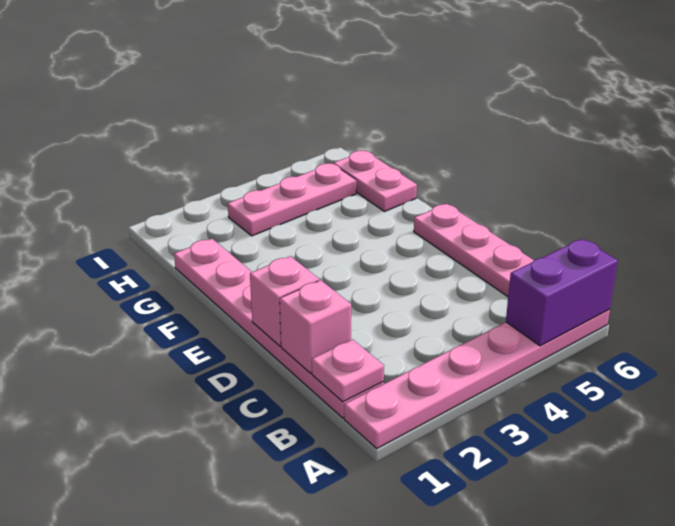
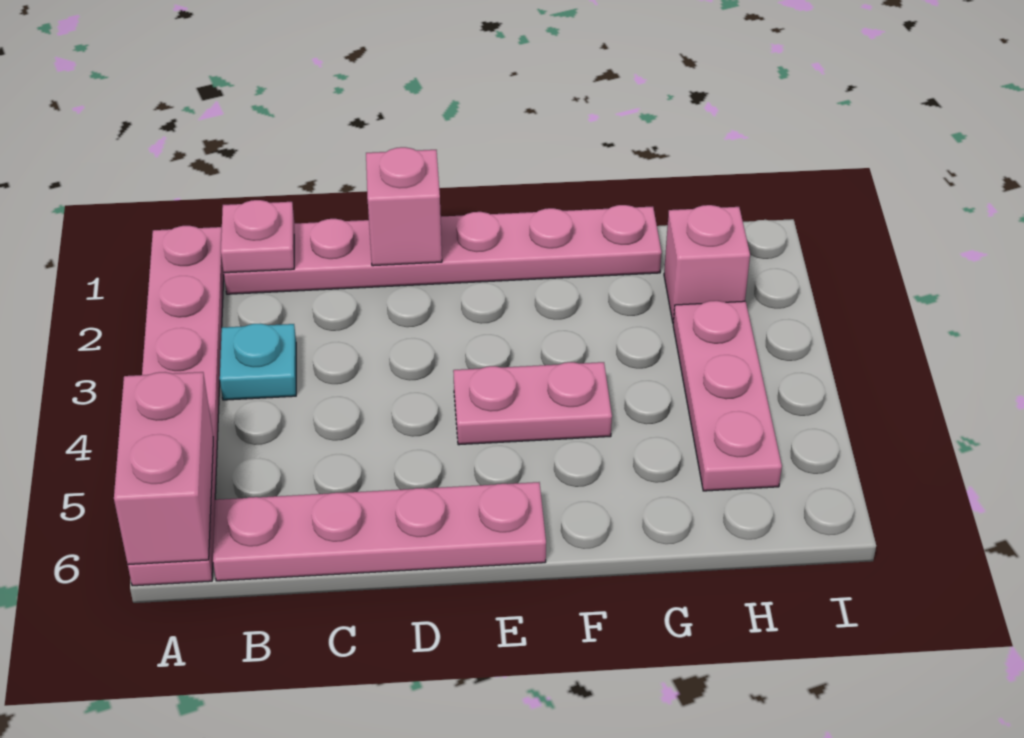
purple brick A5:A6 level 2 -> pink brick A5:A6 level 2
none -> cyan plate B3 level 1
pink brick C1 level 2 -> pink brick H2 level 1
pink plate G6:H6 level 1 -> pink plate E4:F4 level 1

